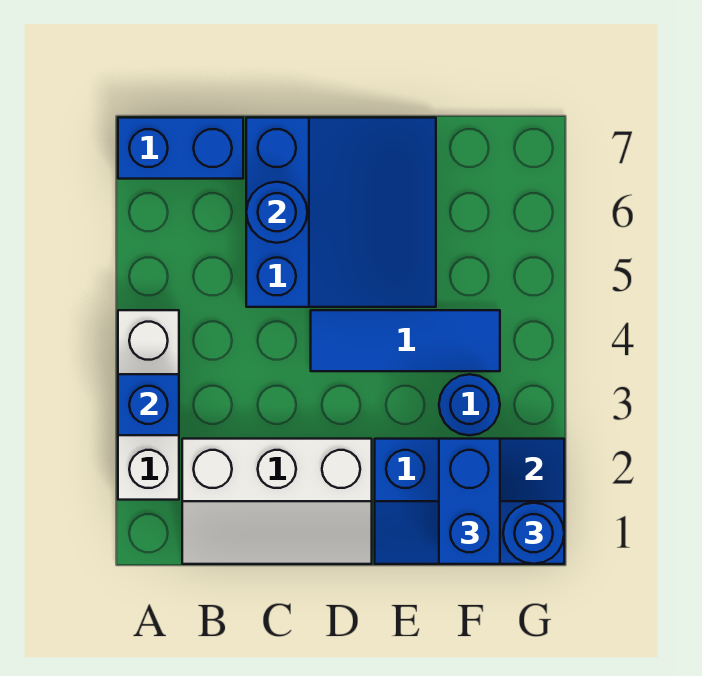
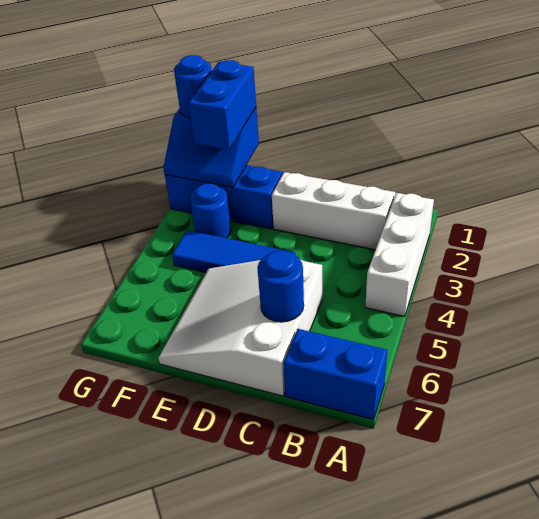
blue brick A3 level 2 -> none
blue slope C5:E7 level 1 top C -> white slope C5:E7 level 1 top C

